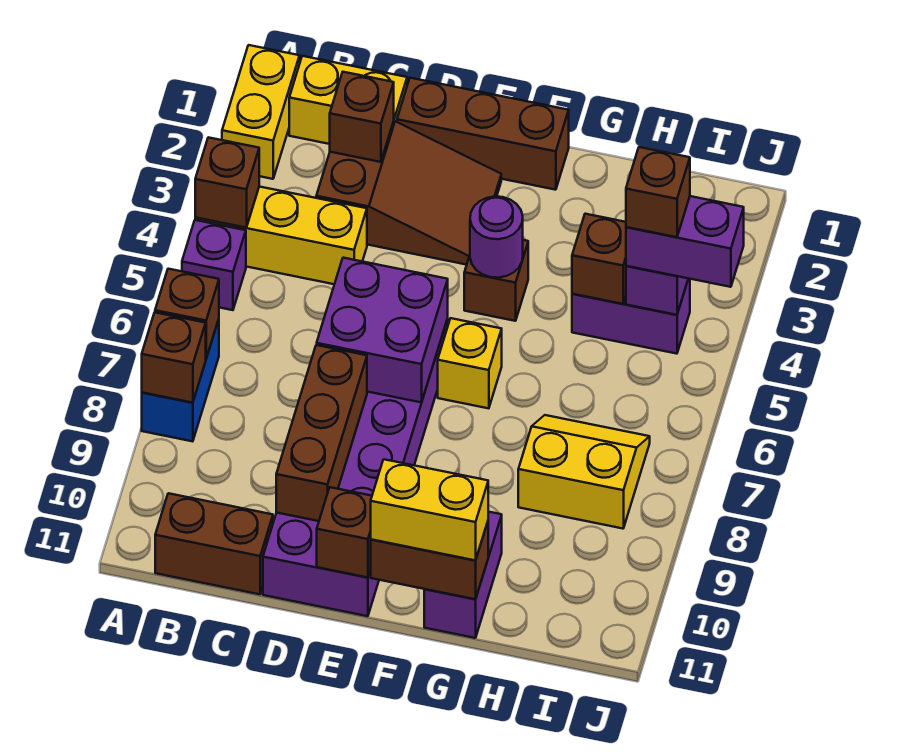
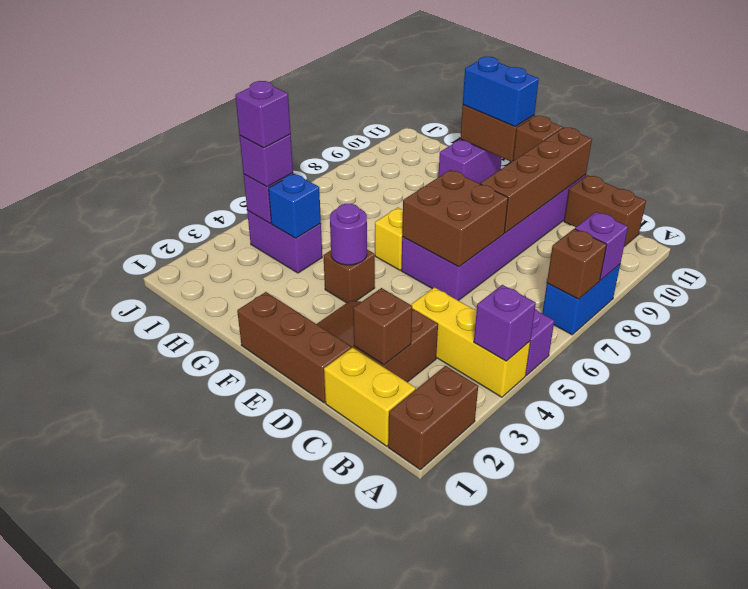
yellow brick A1:A2 level 1 -> brown brick A1:A2 level 1
brown brick A4 level 2 -> purple brick A4 level 2
brown brick A8 level 2 -> purple brick A8 level 2
purple brick D6:E7 level 2 -> brown brick D6:E7 level 2
brown brick D8:D10 level 2 -> brown brick D8:D11 level 2
yellow brick F11:G11 level 3 -> blue brick F11:G11 level 3
brown brick H4 level 2 -> blue brick H4 level 2
yellow slope H7:I8 level 1 top 8 -> none
purple brick I4:J4 level 3 -> purple brick I4 level 3
brown brick I4 level 4 -> purple brick I4 level 4

